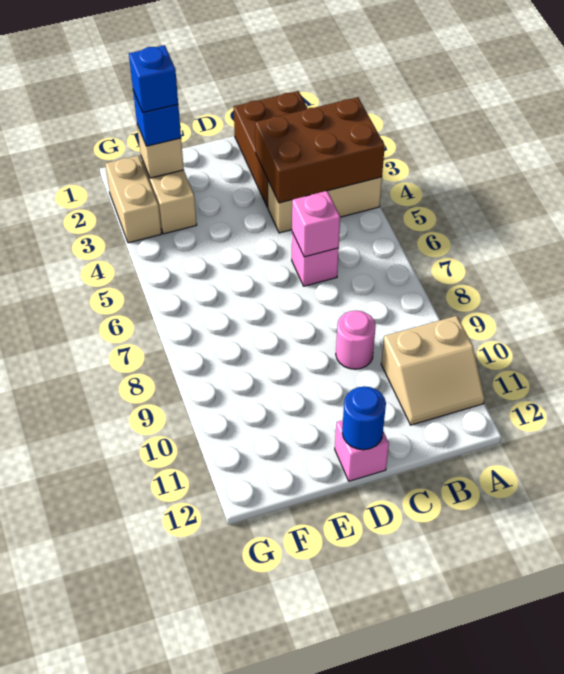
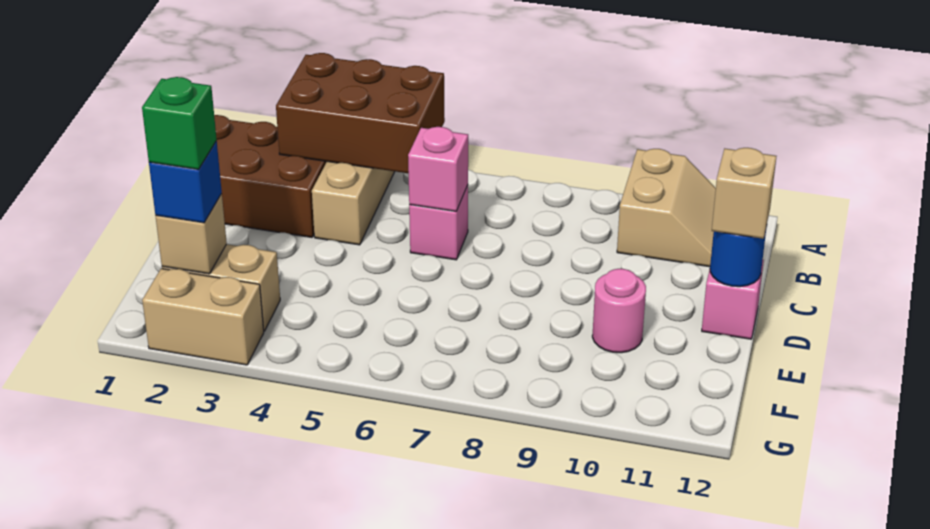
brown brick A3:C4 level 2 -> brown brick A3:B5 level 2
pink round brick C9 level 1 -> pink round brick E10 level 1
none -> tan brick D12 level 3
blue brick F2 level 4 -> green brick F2 level 4

